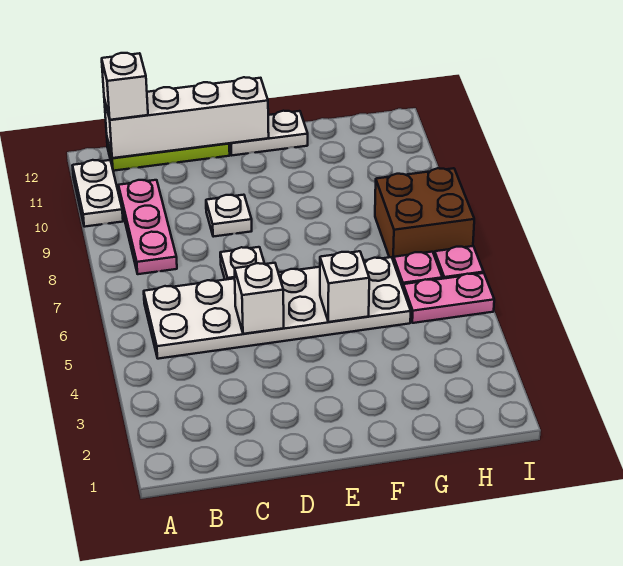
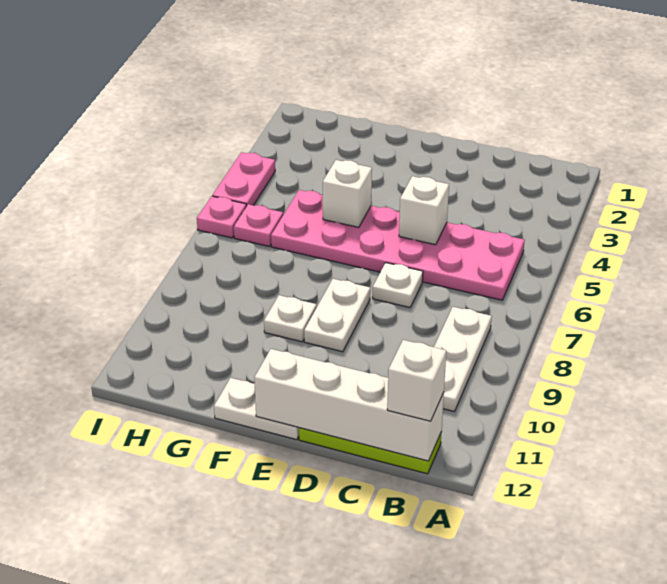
white plate A10:A11 level 1 -> white plate E8:E9 level 1
white plate B5:G6 level 1 -> pink plate B5:G6 level 1
pink plate B8:B10 level 1 -> white plate B8:B10 level 1
white plate D9 level 1 -> white plate F9 level 1
pink plate H5:I5 level 1 -> pink plate I4:I5 level 1
brown brick H7:I8 level 1 -> none

